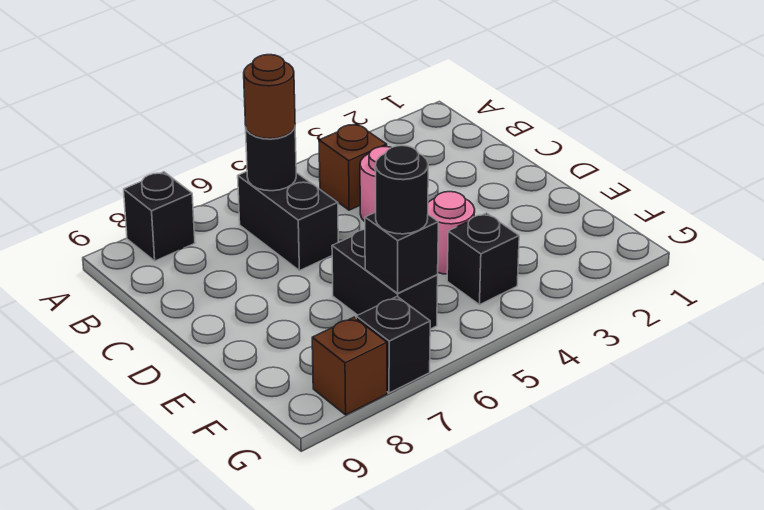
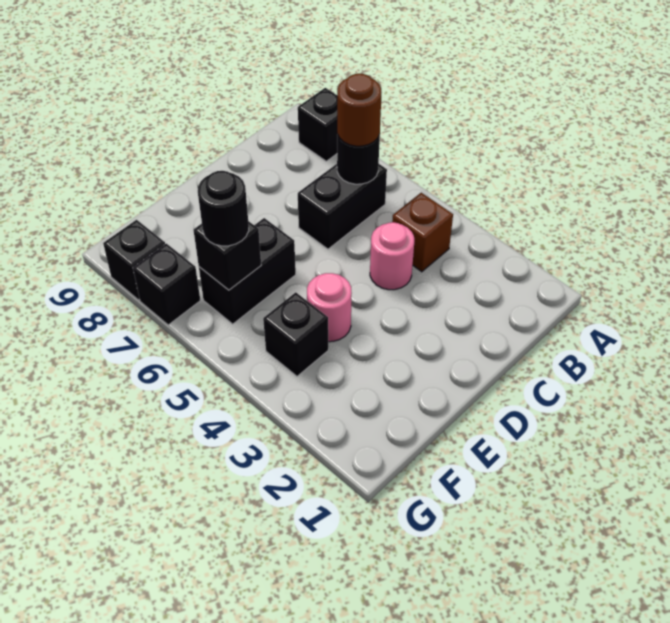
brown brick G8 level 1 -> black brick G8 level 1

